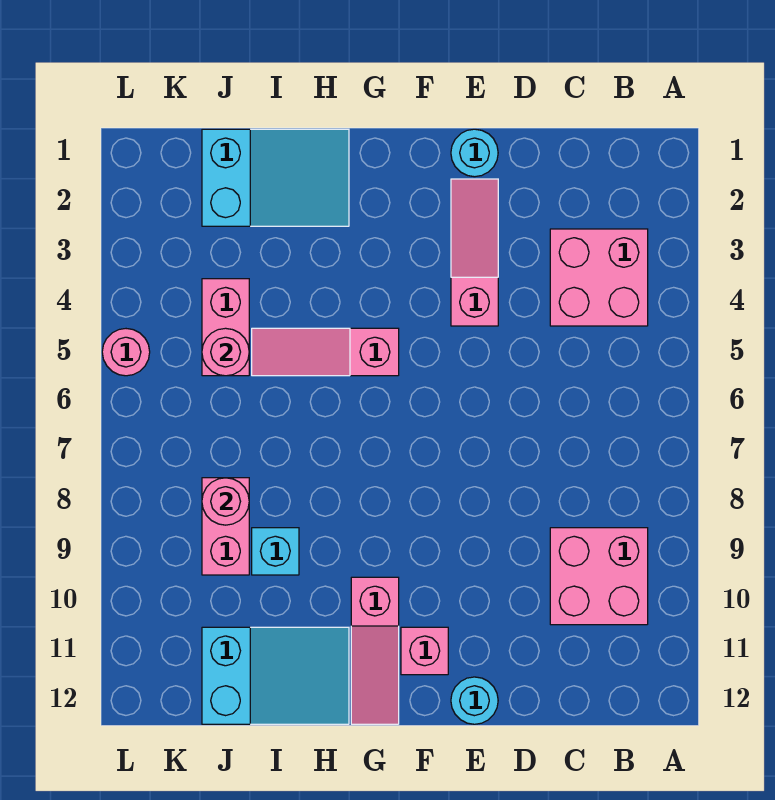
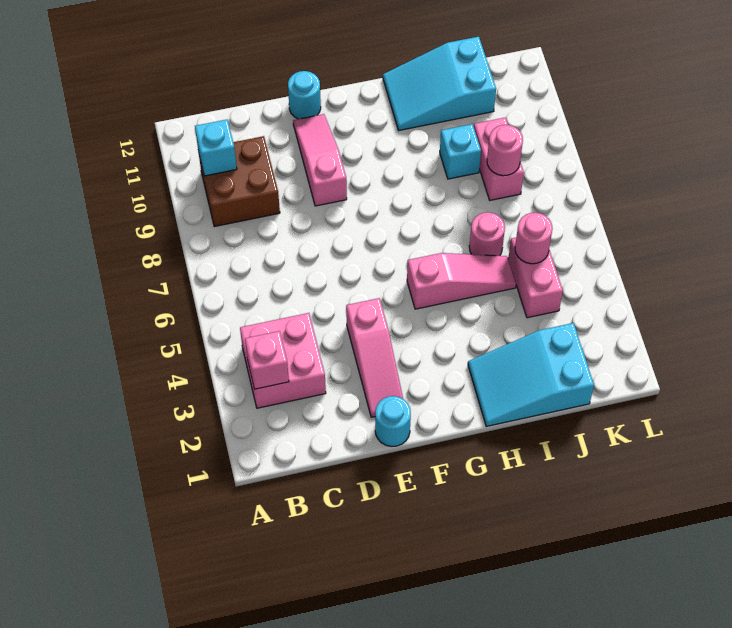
pink brick B9:C10 level 1 -> brown brick B9:C10 level 1
none -> cyan brick B10 level 2
pink brick F11 level 1 -> pink brick B3 level 2
pink slope G10:G12 level 1 top 10 -> pink slope E9:E11 level 1 top 9
pink round brick L5 level 1 -> pink round brick I6 level 1

